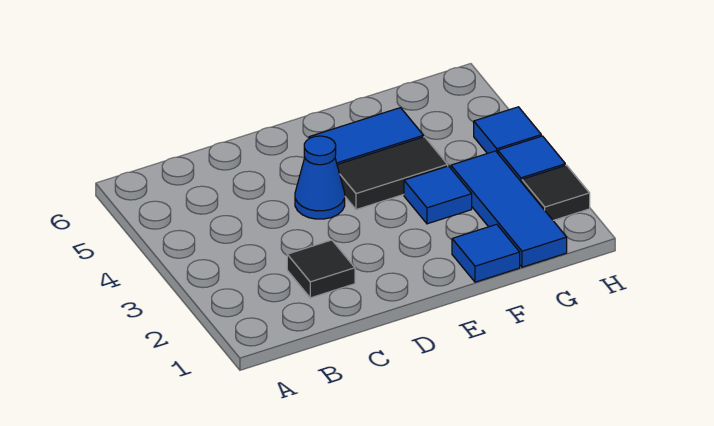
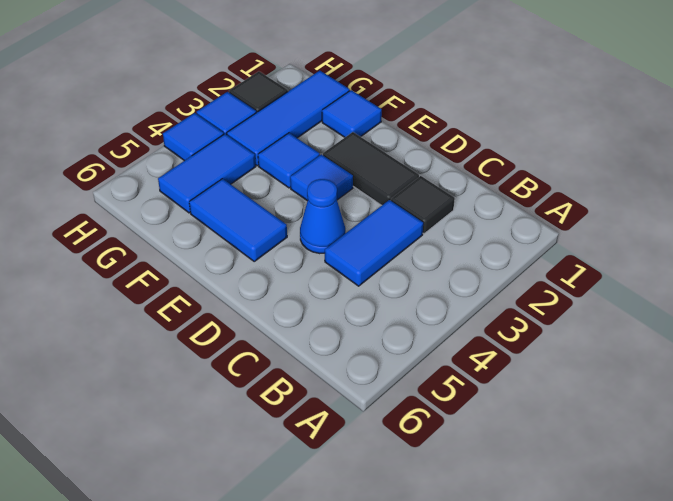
none -> blue tile C3:C4 level 1
none -> blue tile E3 level 1
black tile E4:F4 level 1 -> black tile D2:E2 level 1
none -> blue tile G4:G5 level 1

